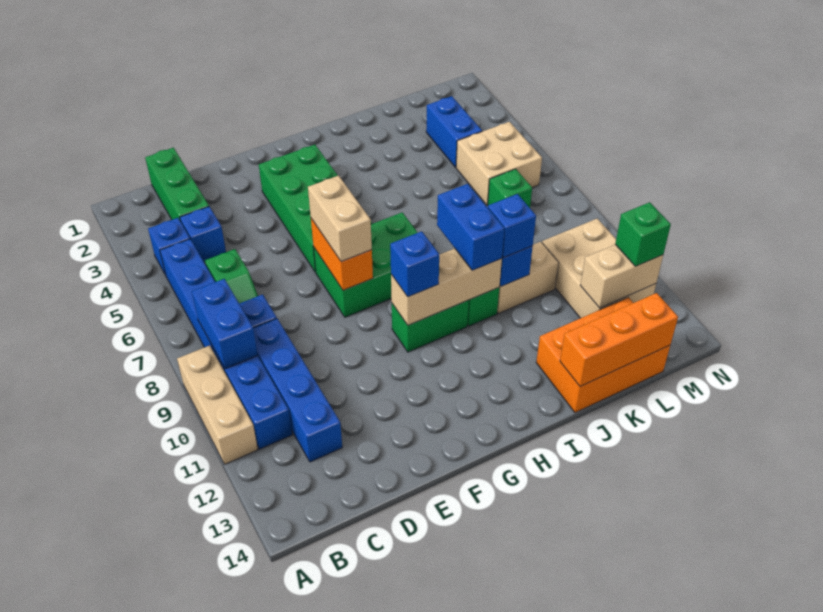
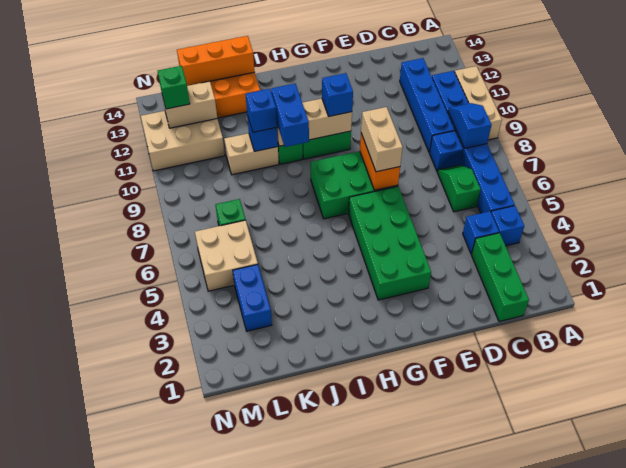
blue brick B8:B9 level 2 -> blue slope B8:B9 level 2 top 8
tan brick L10:M12 level 1 -> tan brick L11:N12 level 1

